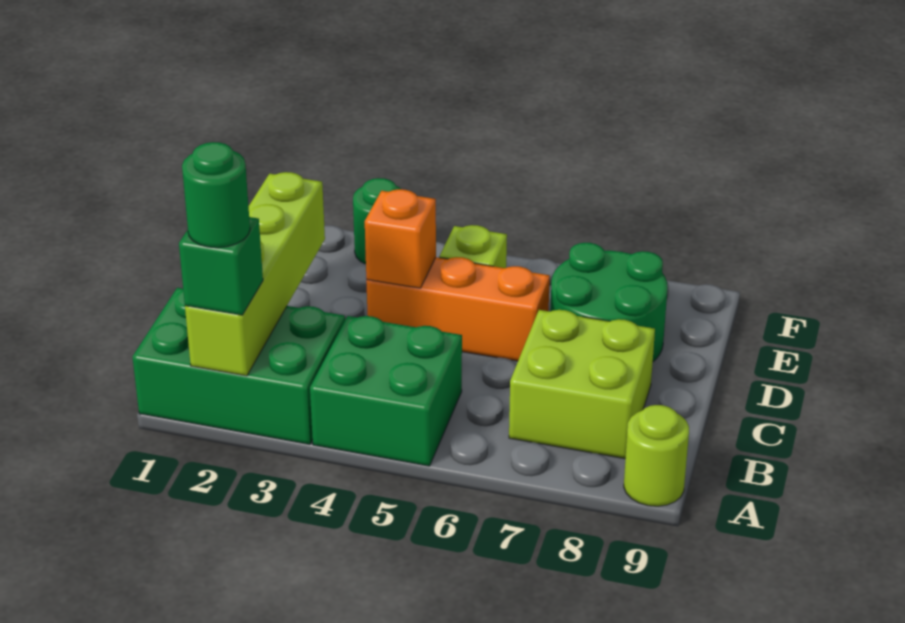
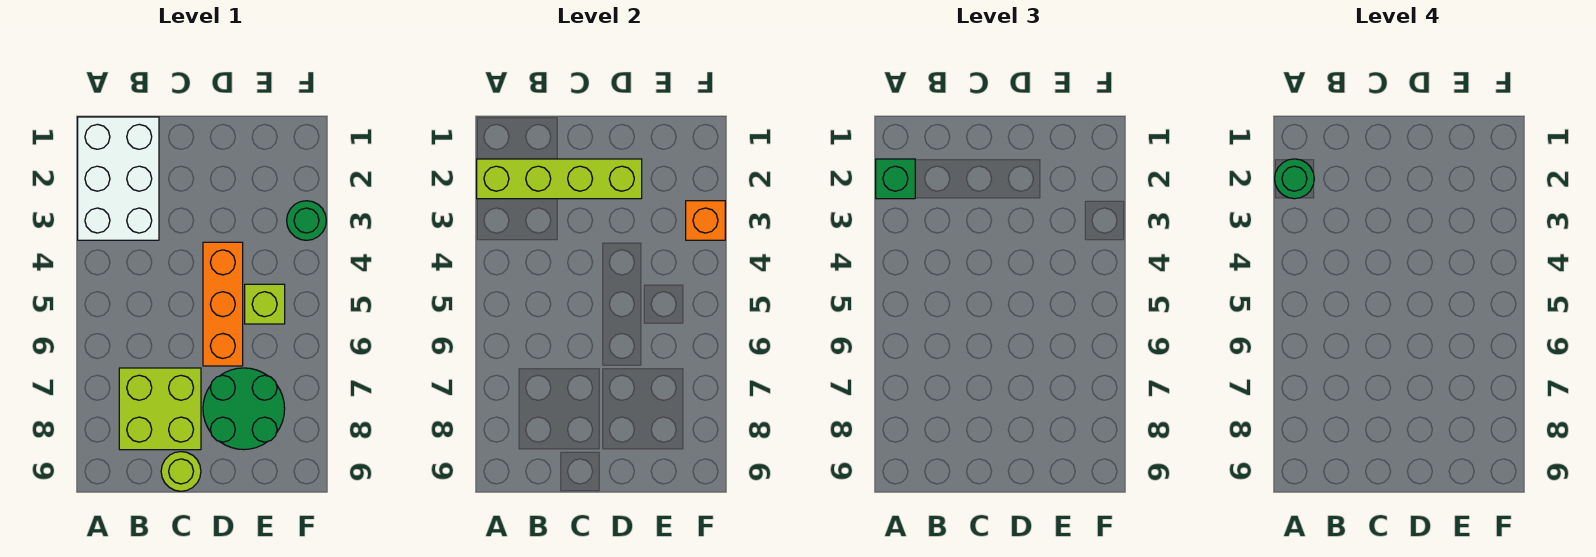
green brick A1:B3 level 1 -> white brick A1:B3 level 1
green brick A4:B5 level 1 -> none
lime round brick A9 level 1 -> lime round brick C9 level 1
orange brick D4 level 2 -> orange brick F3 level 2

